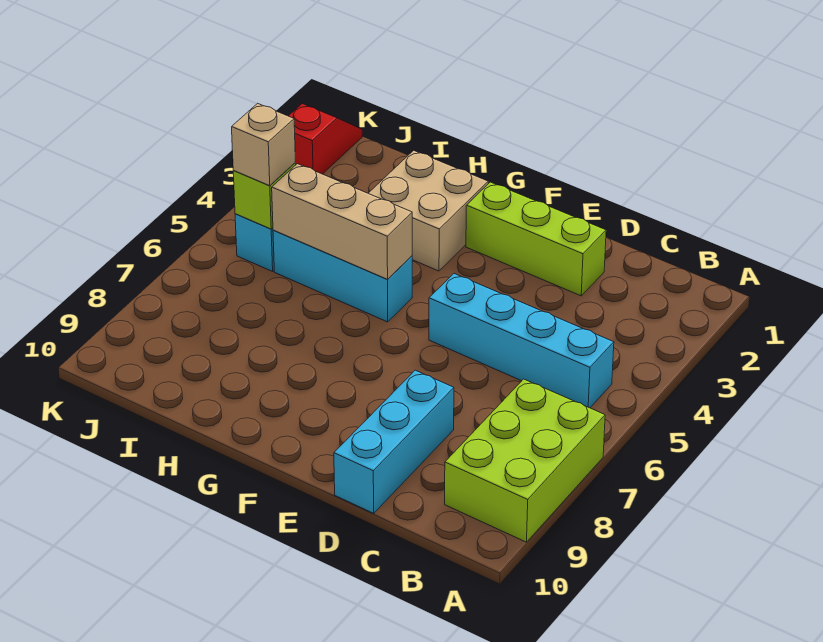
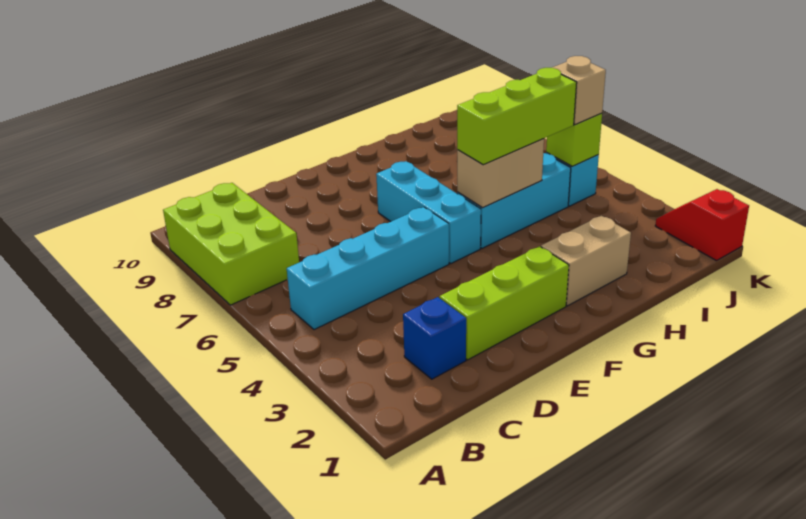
none -> blue brick C2 level 1
cyan brick D8:D10 level 1 -> cyan brick F5:F7 level 1
tan brick G2:H3 level 1 -> tan brick G2:H2 level 1
tan brick G5:I5 level 2 -> tan brick G5:H5 level 2
none -> lime brick G5:I5 level 3
red slope K1:K2 level 1 top 2 -> red slope K1:K2 level 1 top 1

